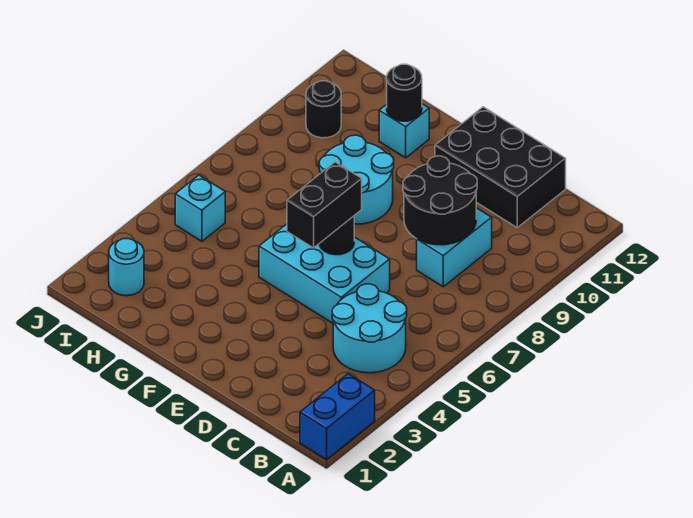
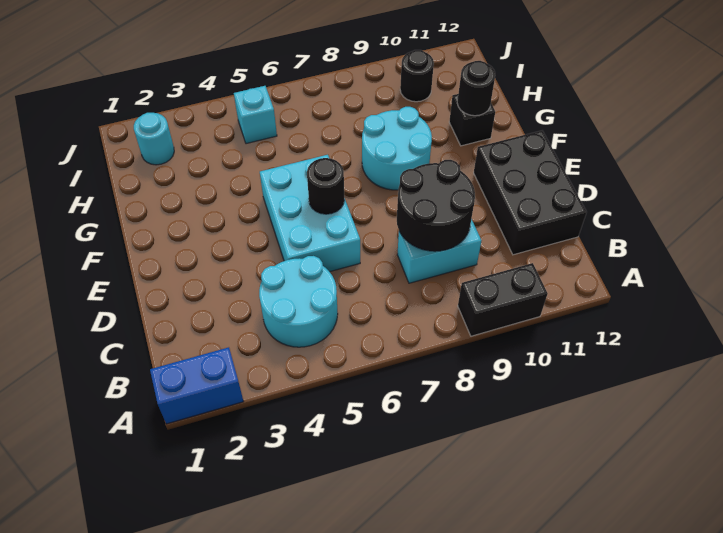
black brick E5:E6 level 3 -> black brick A9:A10 level 1
cyan brick G11 level 1 -> black brick G11 level 1

